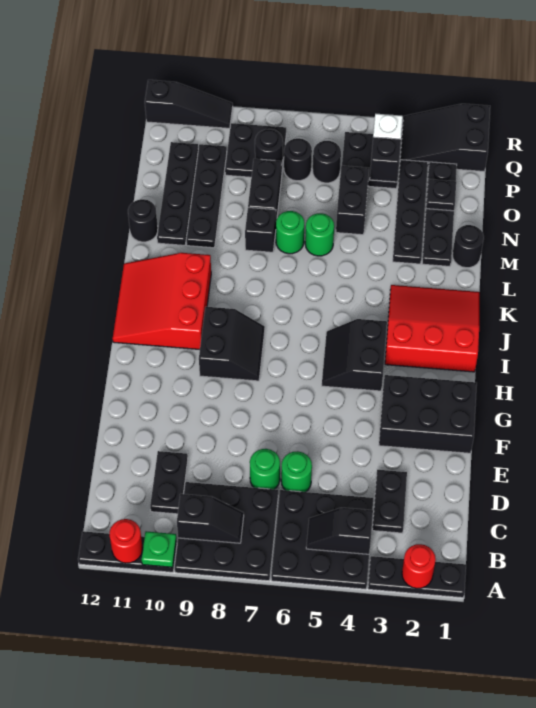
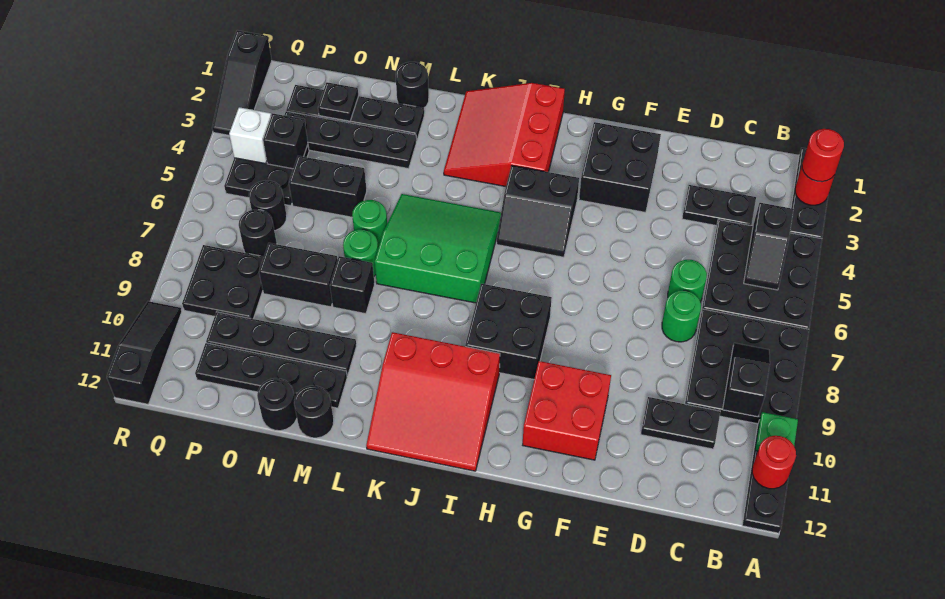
none -> red round brick A2 level 3
black brick F1:G3 level 1 -> black brick F2:G3 level 1
none -> red brick F10:G11 level 1
black slope H8:I9 level 1 top 9 -> black brick H8:I9 level 1
none -> green slope J5:L7 level 1 top 7
black round brick P8 level 2 -> black round brick N12 level 1
black slope Q1:R3 level 1 top 1 -> black slope R1:R3 level 1 top 1

